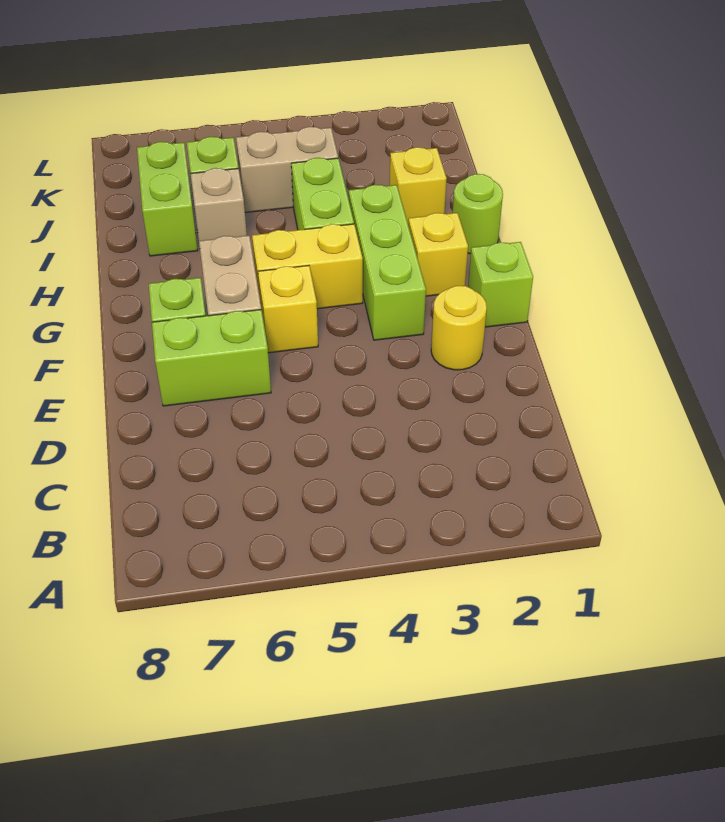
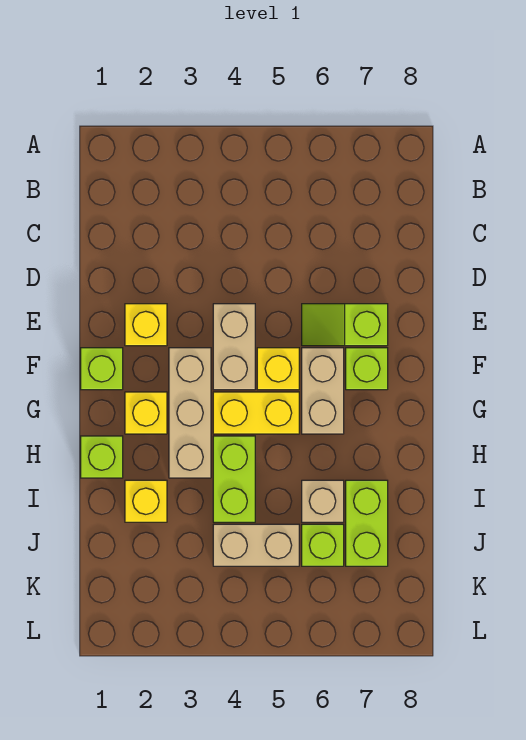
yellow round brick E2 level 1 -> yellow brick E2 level 1
none -> tan brick E4:F4 level 1
lime brick E6:E7 level 1 -> lime slope E6:E7 level 1 top 7
lime brick F3:H3 level 1 -> tan brick F3:H3 level 1
lime round brick H1 level 1 -> lime brick H1 level 1

